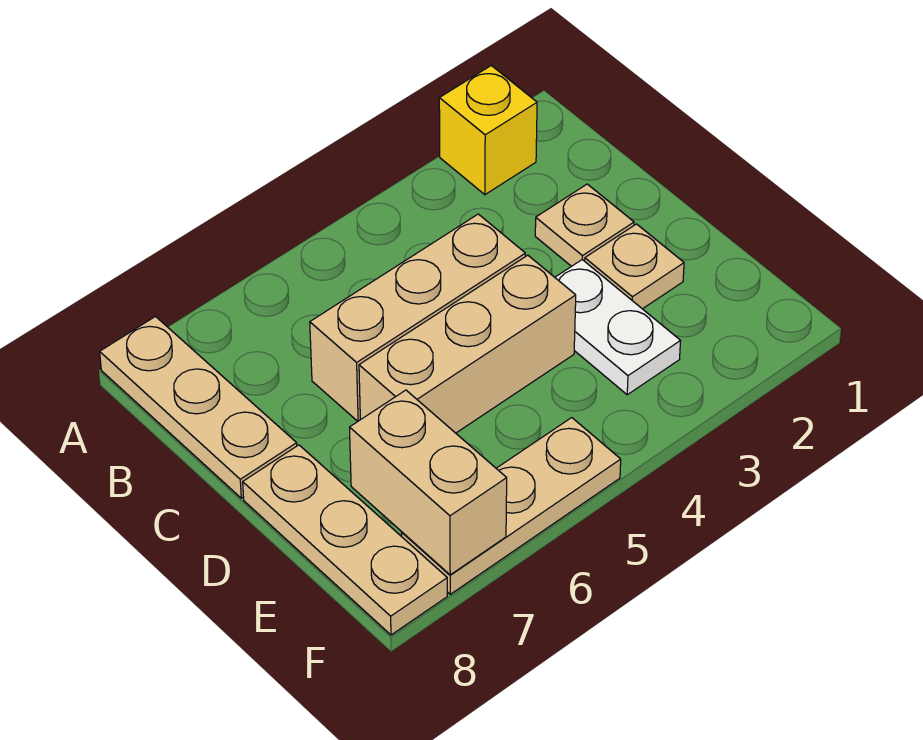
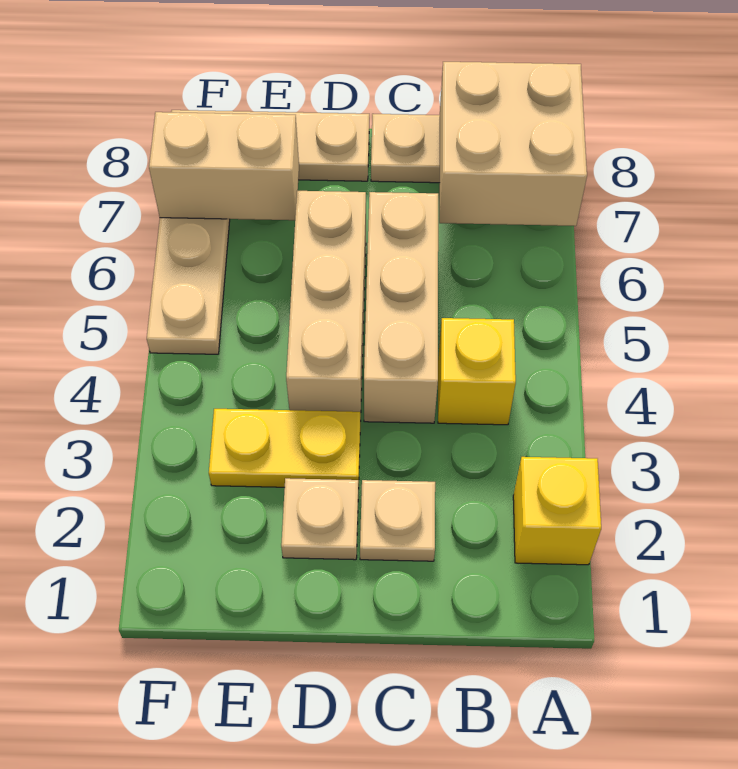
none -> tan brick A7:B8 level 2
none -> yellow brick B4 level 1
white plate D3:E3 level 1 -> yellow plate D3:E3 level 1

